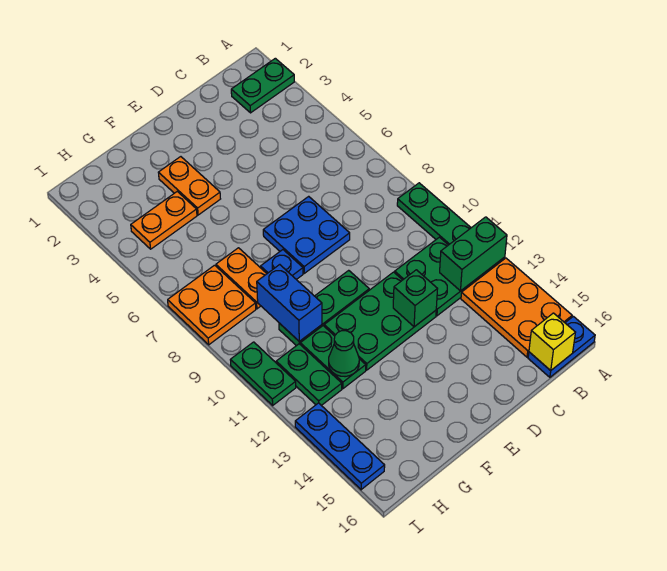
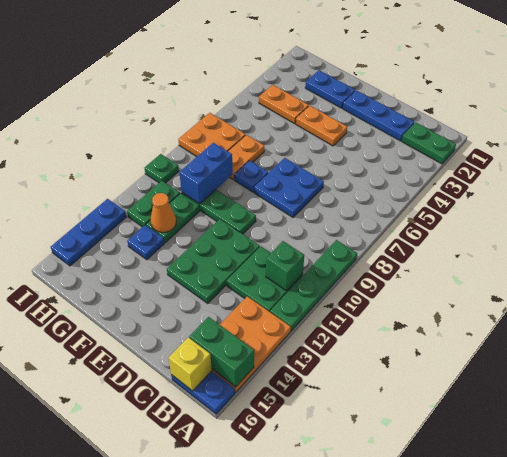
green brick A12:B12 level 2 -> green brick A15:B15 level 2
none -> blue plate C2:E2 level 1
green plate D11:F12 level 1 -> green plate D11:E13 level 1
green brick D12 level 2 -> green brick B11 level 2
none -> blue plate F2:G2 level 1
orange plate F3:F4 level 1 -> orange plate E4:F4 level 1
green cone G12 level 2 -> orange cone G12 level 2
none -> blue plate G13 level 1
green plate I10:I11 level 1 -> green plate I10 level 1

